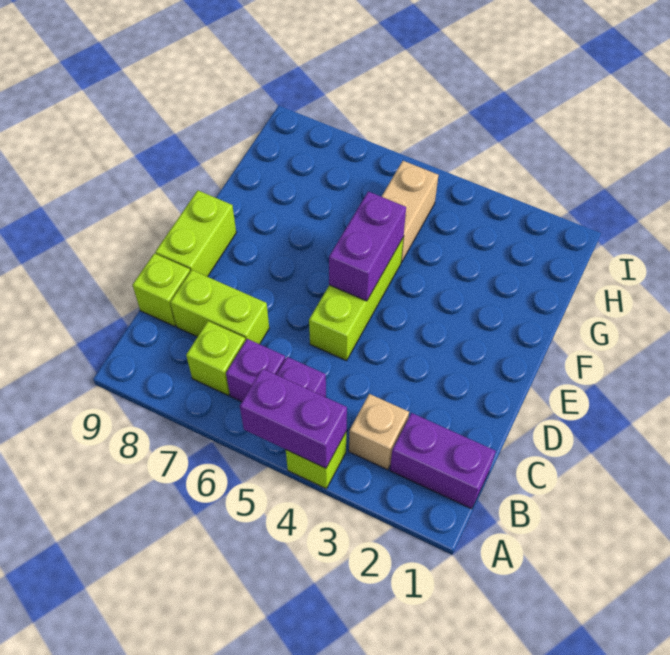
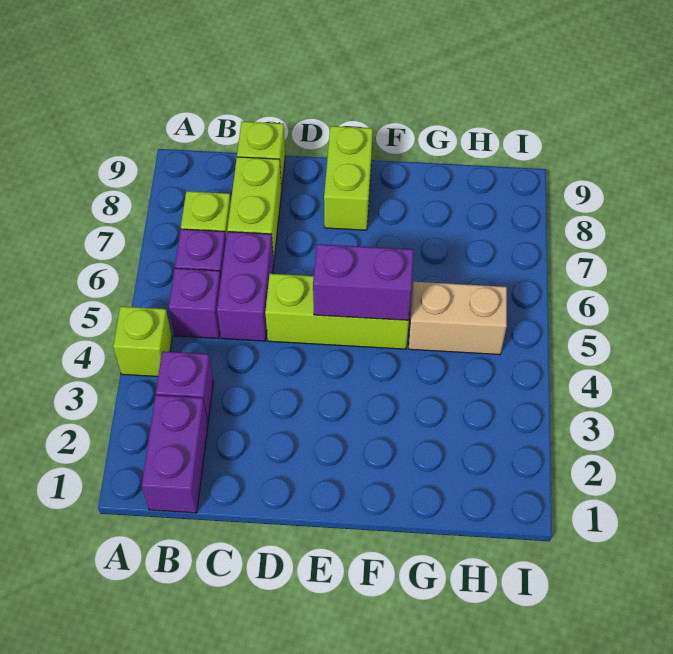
purple brick A4:A5 level 2 -> purple brick C5:C6 level 1
tan brick B3 level 1 -> purple brick B3 level 1
lime brick D9:E9 level 1 -> lime brick E8:E9 level 1

